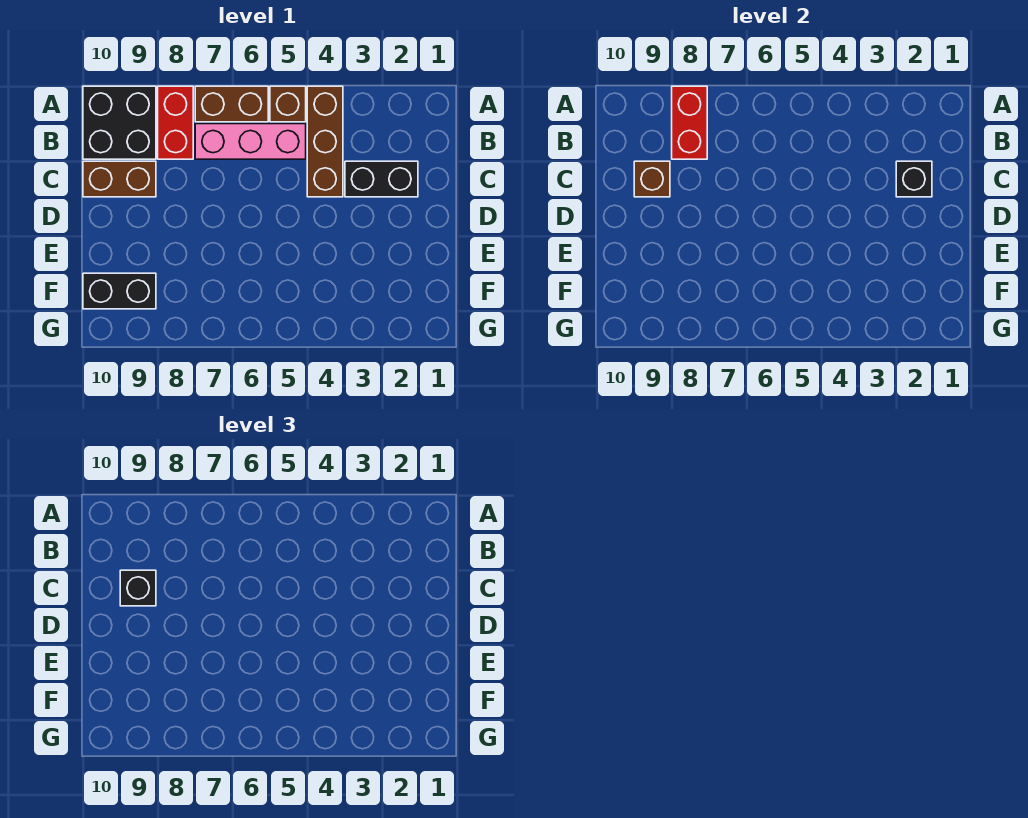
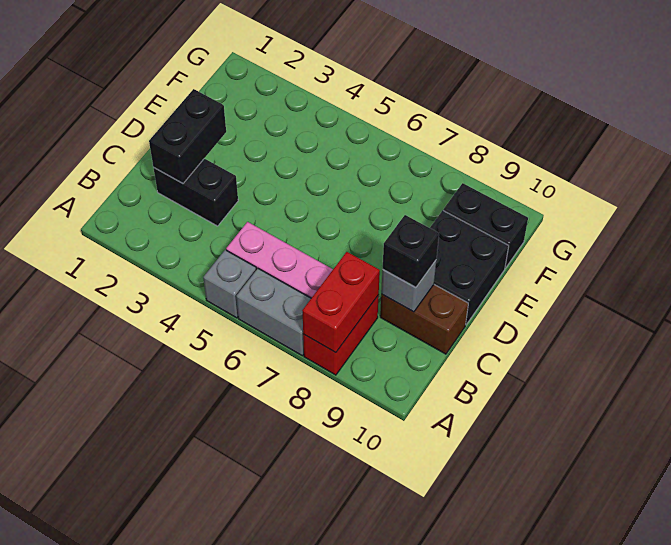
brown brick A4:C4 level 1 -> none
brown brick A5 level 1 -> grey brick A5 level 1
brown brick A6:A7 level 1 -> grey brick A6:A7 level 1
black brick A9:B10 level 1 -> black brick D9:E10 level 1
black brick C2 level 2 -> black brick C2:D2 level 2
brown brick C9 level 2 -> grey brick C9 level 2

